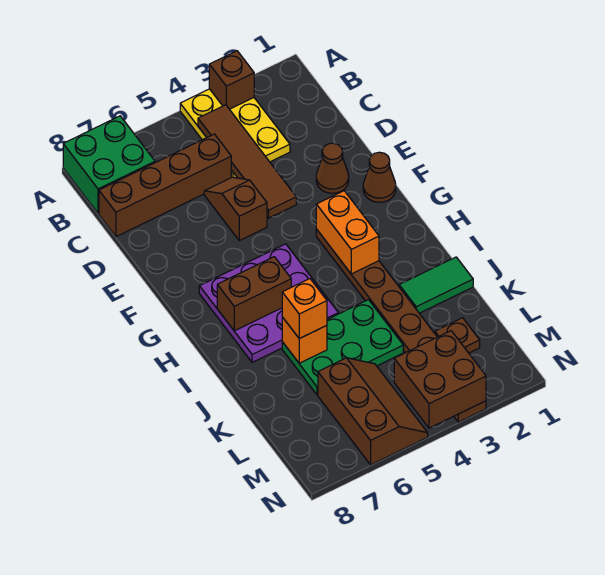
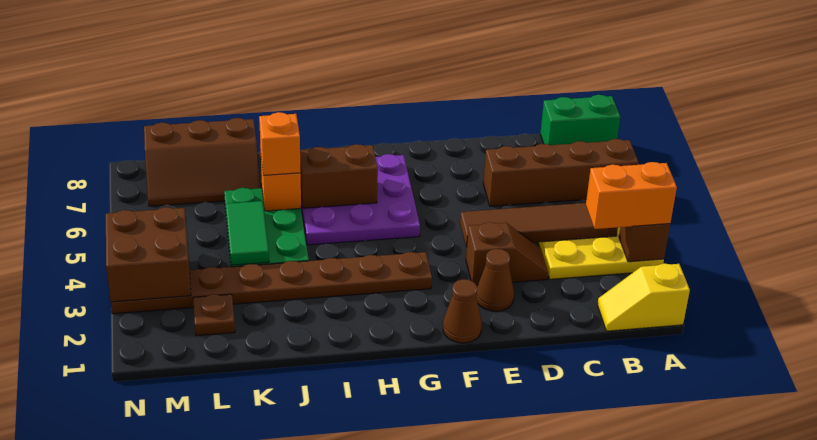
none -> yellow slope A1:B1 level 1 top A
green brick A7:B8 level 1 -> green brick A8:B8 level 1
brown brick C5:C8 level 1 -> brown brick A6:D6 level 1
brown slope D5:E5 level 1 top E -> brown slope D3:E3 level 1 top E
orange brick G3:H3 level 2 -> orange brick A3:B3 level 3
brown brick H6:H7 level 2 -> brown brick H6:I6 level 2
green tile J1:J2 level 1 -> green tile K4:K5 level 2
brown slope L5:N6 level 1 top 6 -> brown slope K7:M8 level 1 top 8

